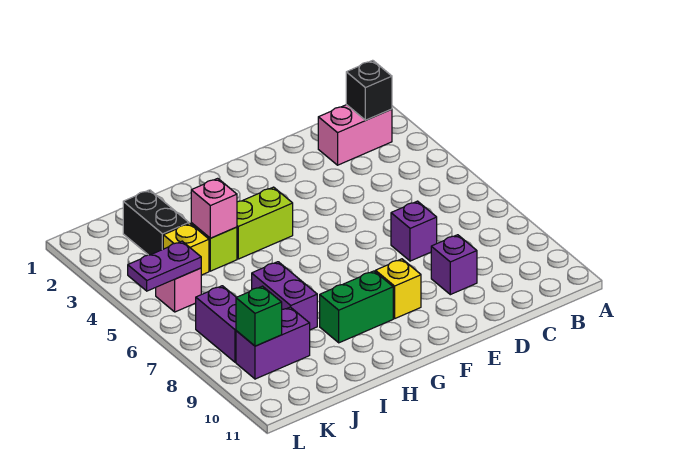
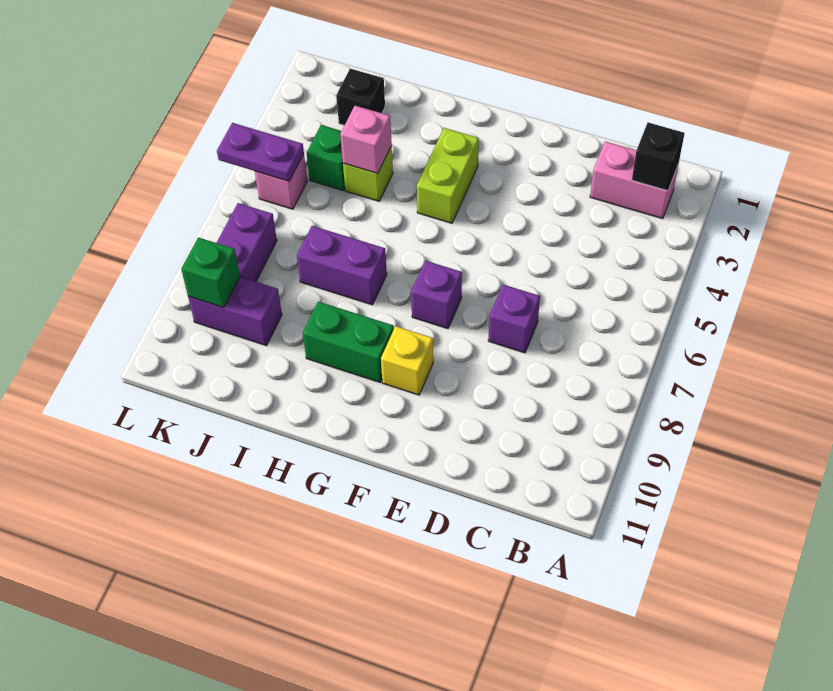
purple brick D9 level 1 -> purple brick F7 level 1
lime brick G4:H4 level 1 -> lime brick G3:G4 level 1
purple brick I7:I8 level 1 -> purple brick H7:I7 level 1
black brick J2:J3 level 1 -> black brick J2 level 1
yellow brick J4 level 1 -> green brick J4 level 1

